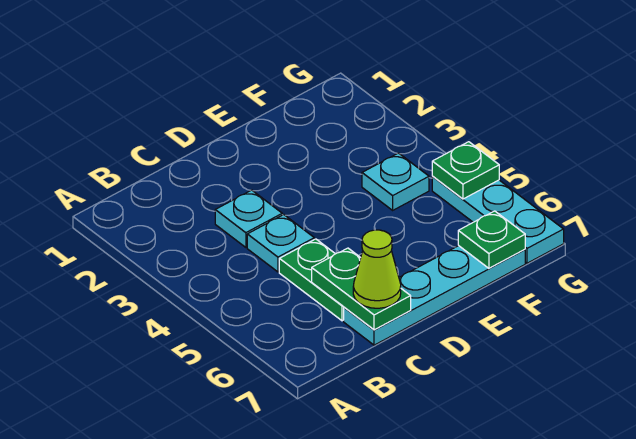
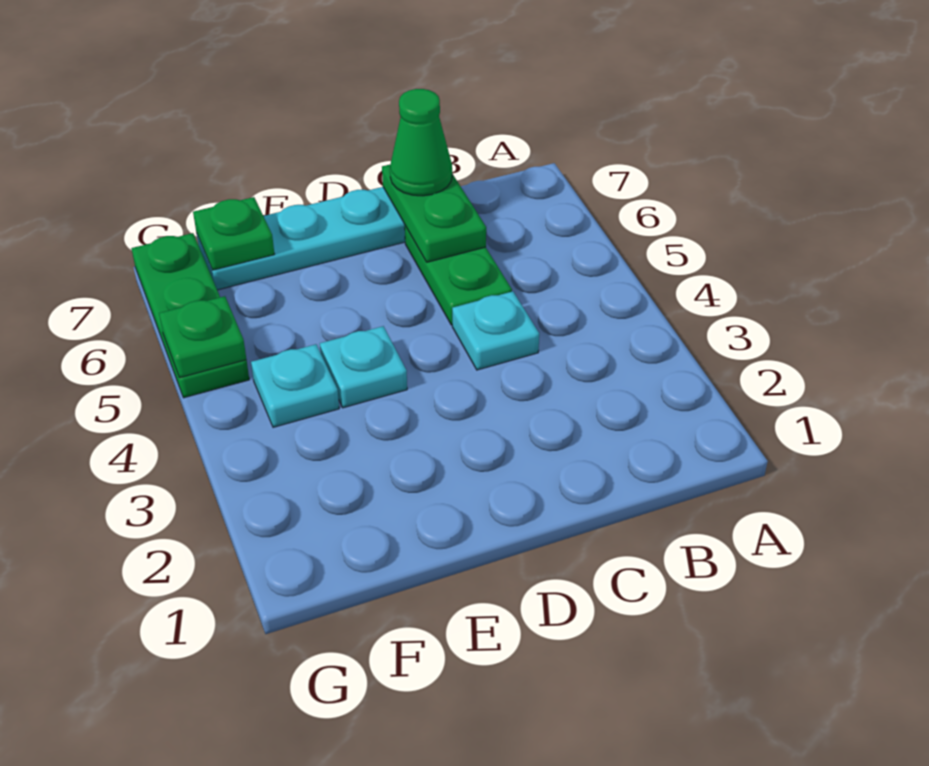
cyan plate C3 level 1 -> cyan plate E4 level 1
lime cone C7 level 3 -> green cone C7 level 3
cyan plate G5:G7 level 1 -> green plate G5:G7 level 1

